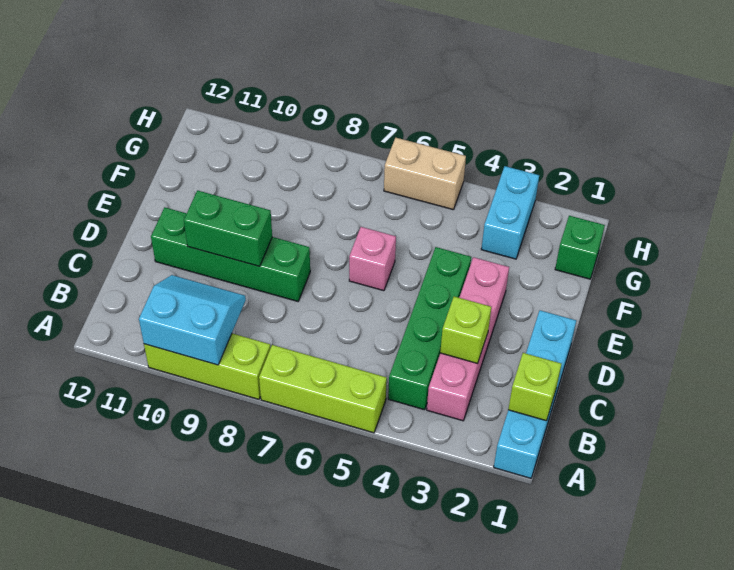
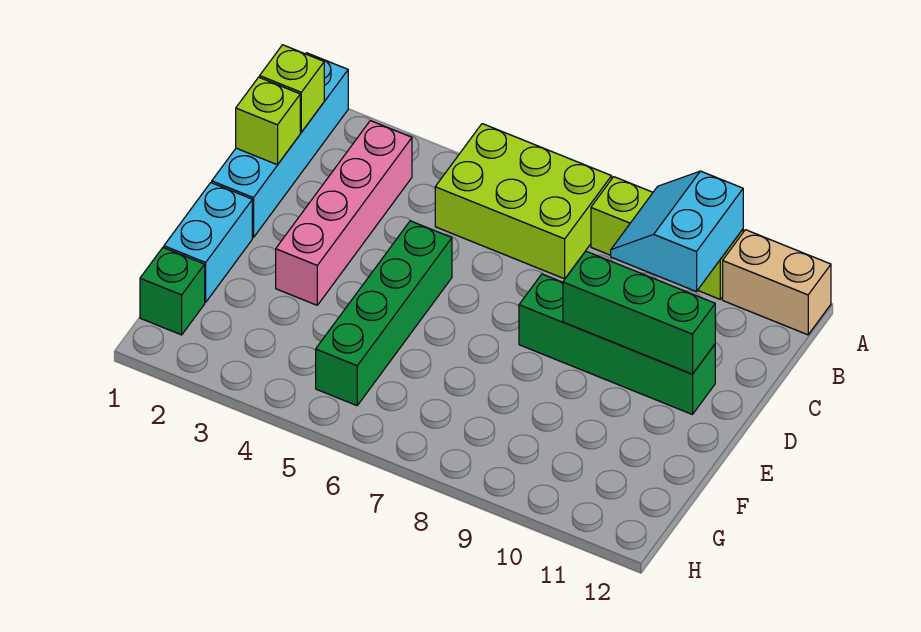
lime brick A5:A7 level 1 -> lime brick A5:B7 level 1
cyan slope A9:B10 level 2 top A -> cyan slope A9:B10 level 2 top 10
green brick B4:E4 level 1 -> green brick D5:G5 level 1
lime brick C3 level 2 -> lime brick C1 level 2
green brick D9:D10 level 2 -> green brick D9:D11 level 2
pink brick E6 level 1 -> none
cyan brick G3:H3 level 1 -> cyan brick E1:F1 level 1
tan brick H5:H6 level 1 -> tan brick A11:A12 level 1

